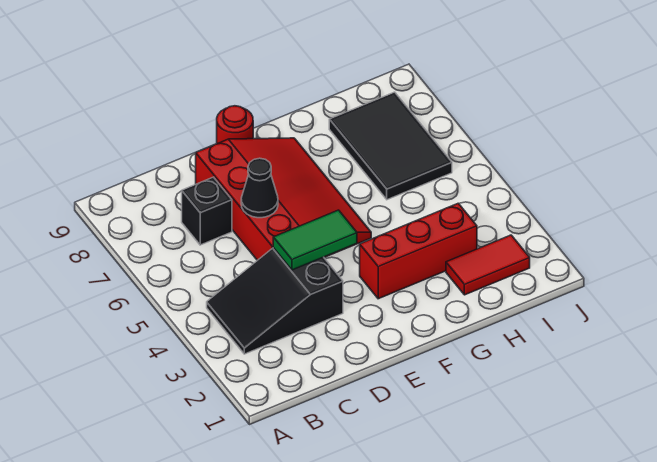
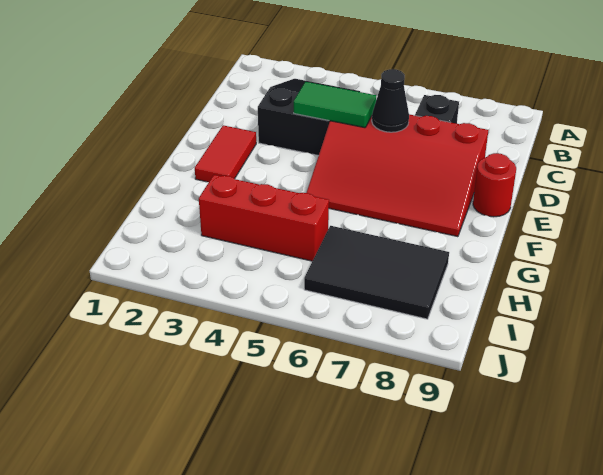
green tile D4:E4 level 2 -> green tile D4:D5 level 2
red brick F3:H3 level 1 -> red brick H3:H5 level 1
red tile H2:I2 level 1 -> red tile E2:F2 level 1

